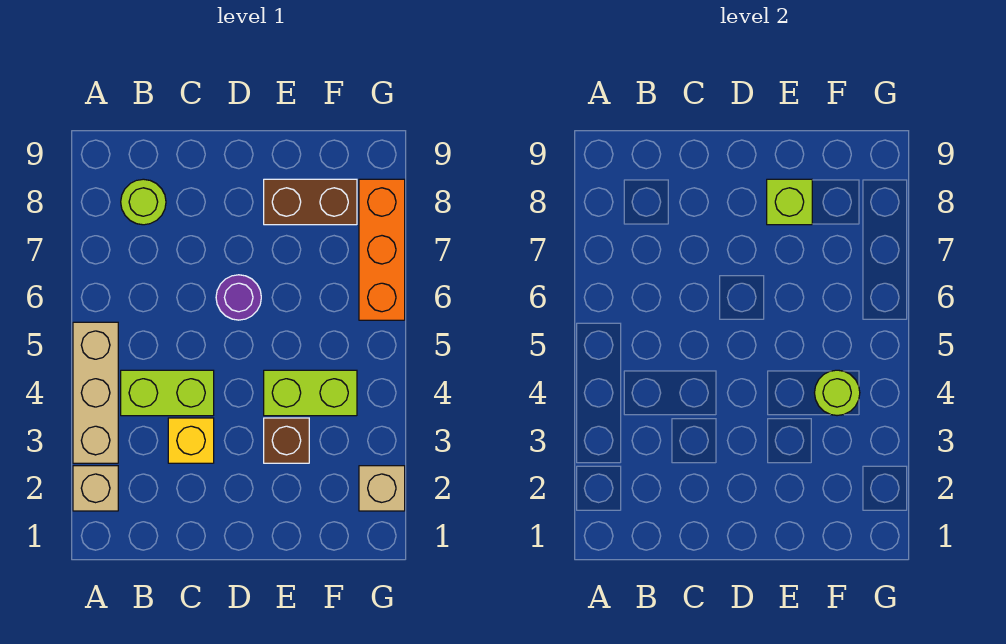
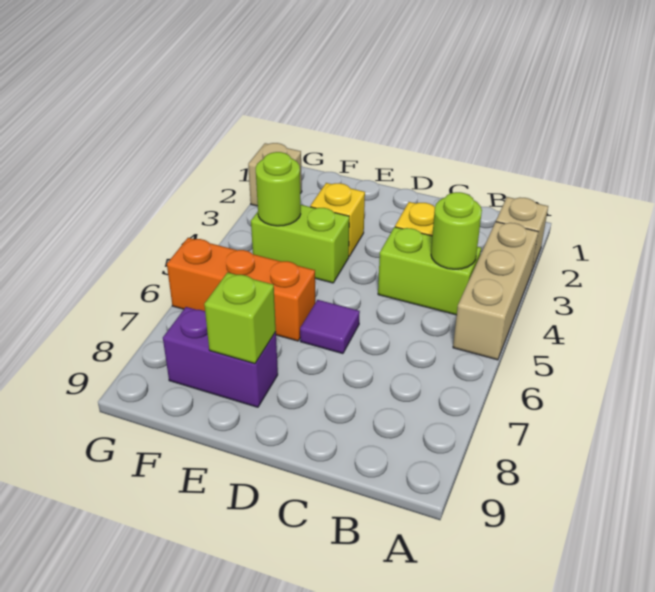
lime round brick B8 level 1 -> lime round brick B4 level 2
purple round brick D6 level 1 -> purple tile D6 level 1
brown brick E3 level 1 -> yellow brick E3 level 1
brown brick E8:F8 level 1 -> purple brick E8:F8 level 1
orange brick G6:G8 level 1 -> orange brick E6:G6 level 1

